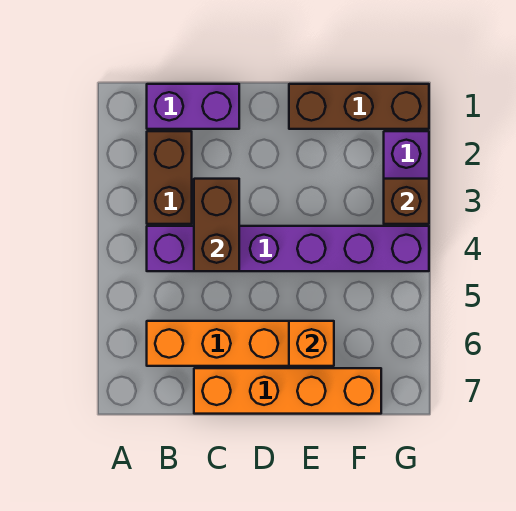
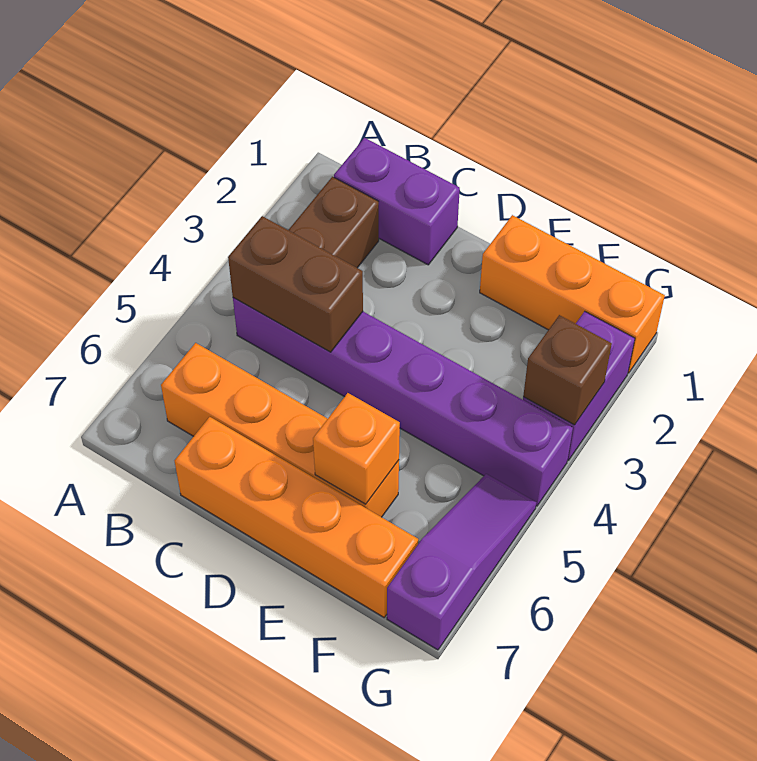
brown brick C3:C4 level 2 -> brown brick B4:C4 level 2
brown brick E1:G1 level 1 -> orange brick E1:G1 level 1
none -> purple slope G5:G7 level 1 top 7

